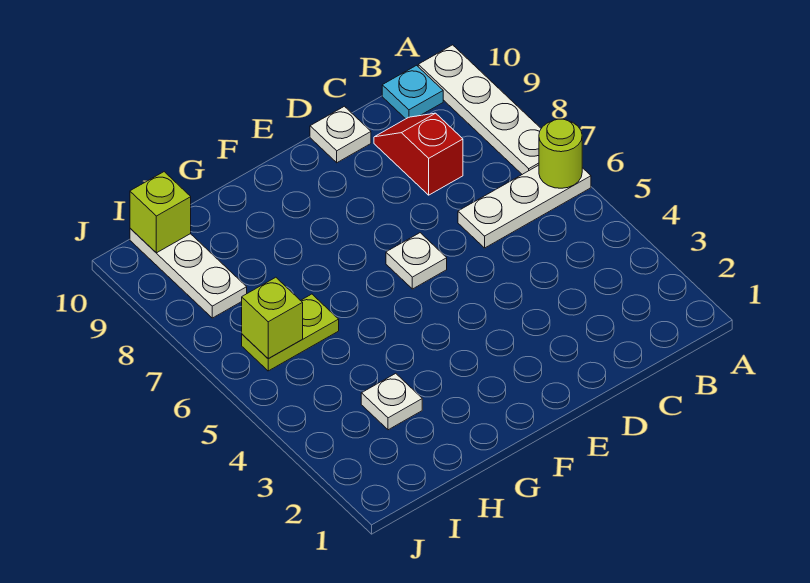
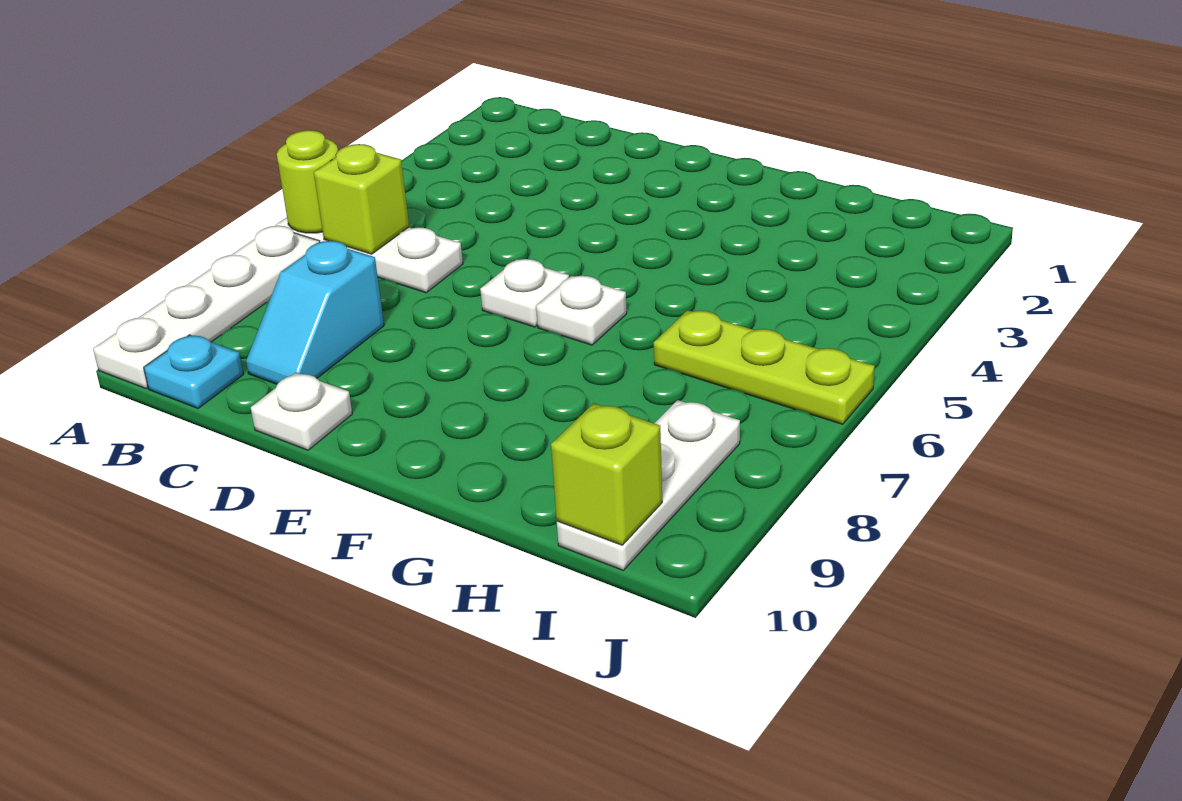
red slope C8:C9 level 1 top 8 -> cyan slope C8:C9 level 1 top 8
white plate H3 level 1 -> white plate F6 level 1
lime plate H6:I6 level 1 -> lime plate H6:J6 level 1
lime brick I6 level 2 -> lime brick B6 level 2

